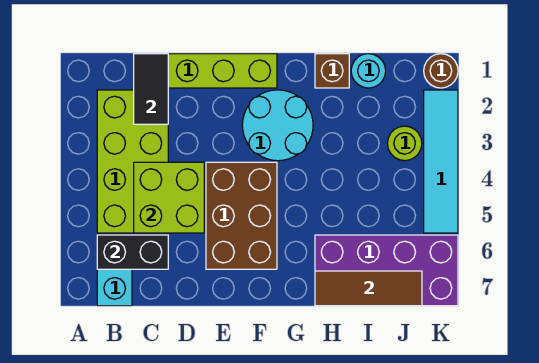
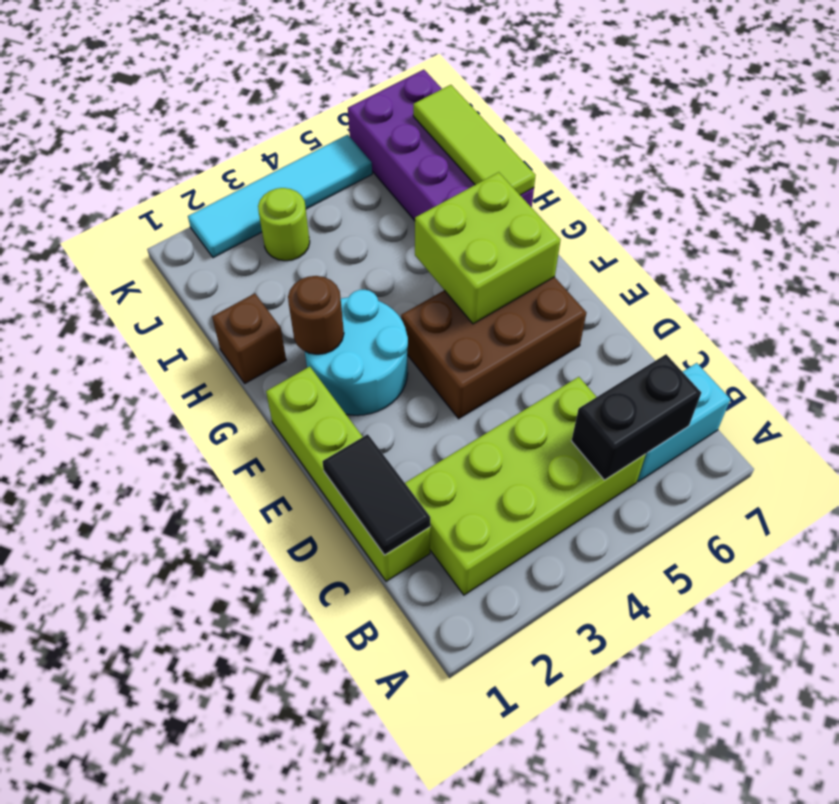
black brick B6:C6 level 2 -> black brick B5:B6 level 2
black tile C1:C2 level 2 -> black tile C1:D1 level 2
lime brick C4:D5 level 2 -> lime brick F5:G6 level 2
brown tile H7:J7 level 2 -> lime tile H7:J7 level 2
cyan round brick I1 level 1 -> none
brown round brick K1 level 1 -> brown round brick G2 level 2

